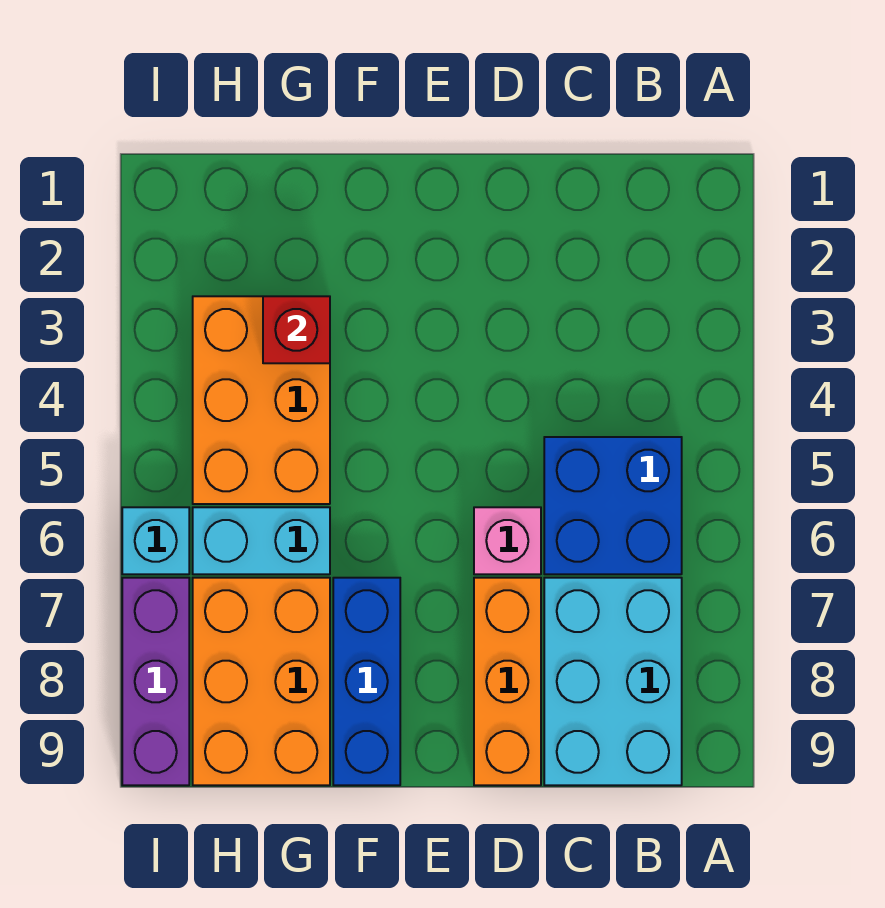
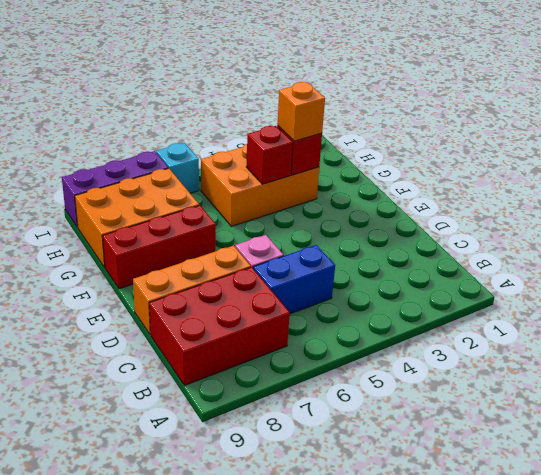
blue brick B5:C6 level 1 -> blue brick C5:C6 level 1
cyan brick B7:C9 level 1 -> red brick B7:C9 level 1
blue brick F7:F9 level 1 -> red brick F7:F9 level 1
none -> orange brick G3 level 3
none -> red brick G4 level 2
cyan brick G6:H6 level 1 -> none

